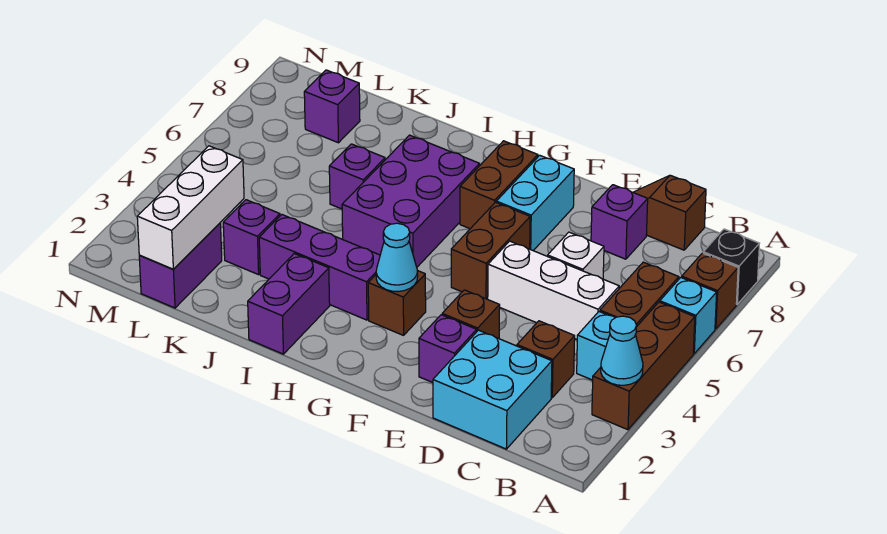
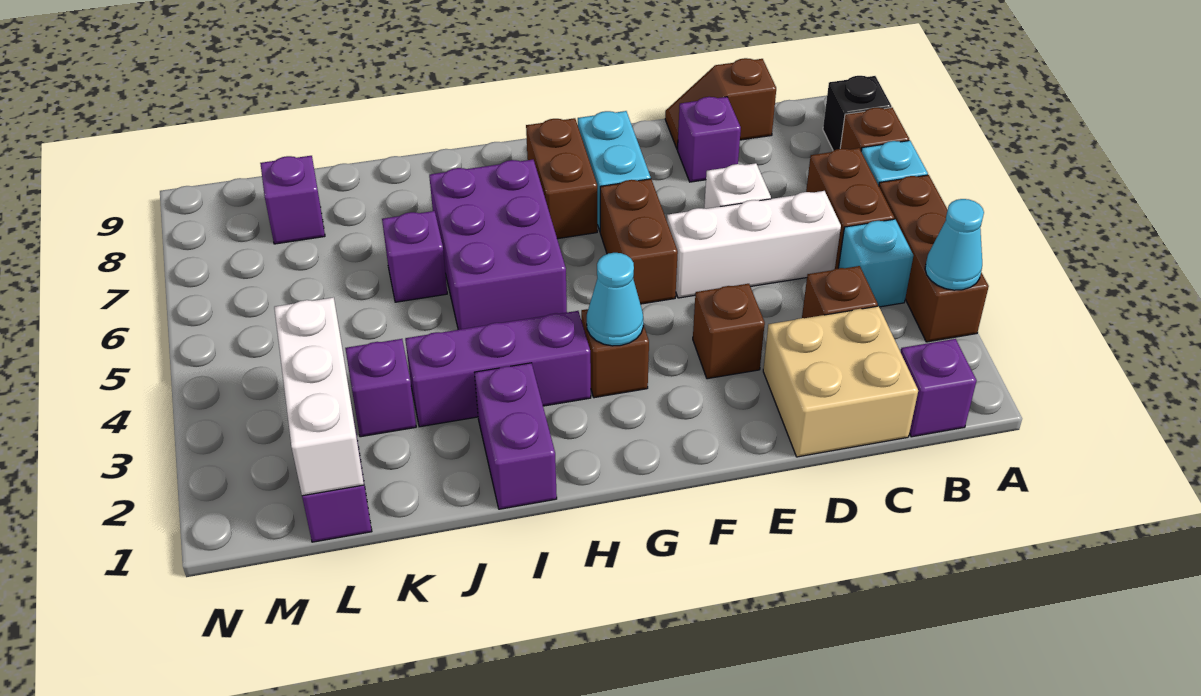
cyan brick C1:D2 level 1 -> tan brick C1:D2 level 1
purple brick E2 level 1 -> purple brick B1 level 1

